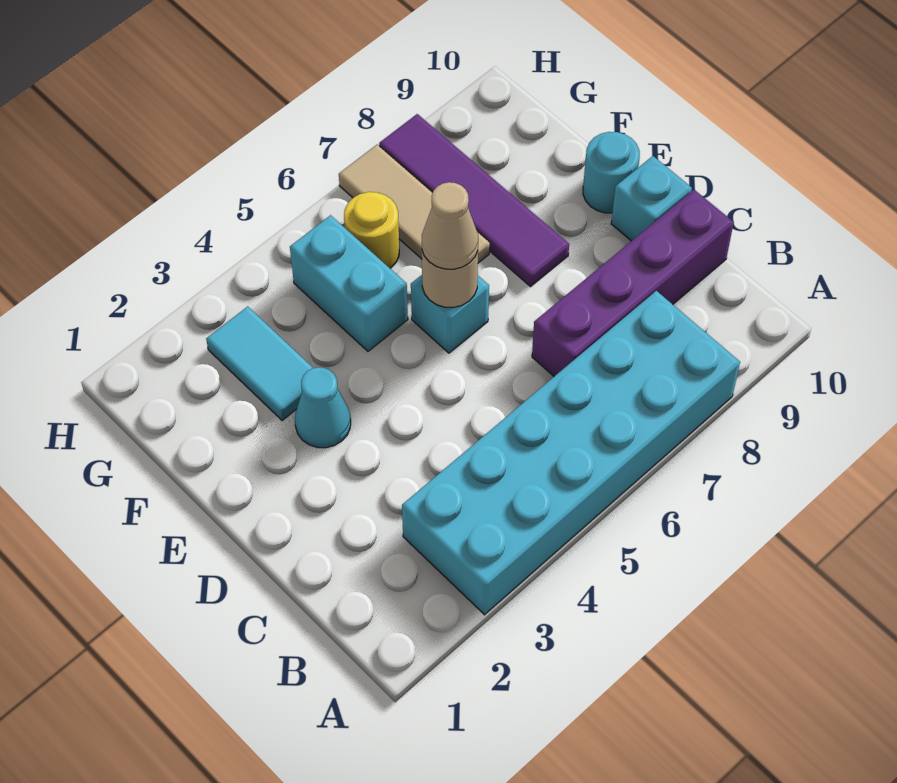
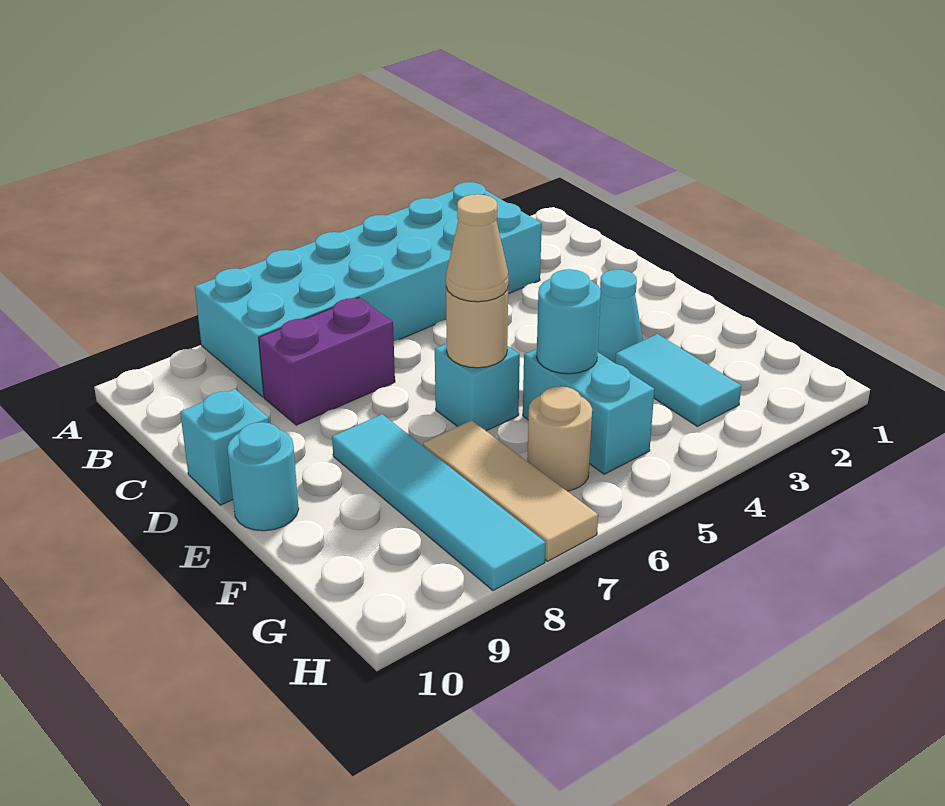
purple brick C7:C10 level 1 -> purple brick C7:C8 level 1
purple tile E8:H8 level 1 -> cyan tile E8:H8 level 1
none -> cyan round brick F5 level 2
yellow round brick G6 level 1 -> tan round brick G6 level 1

